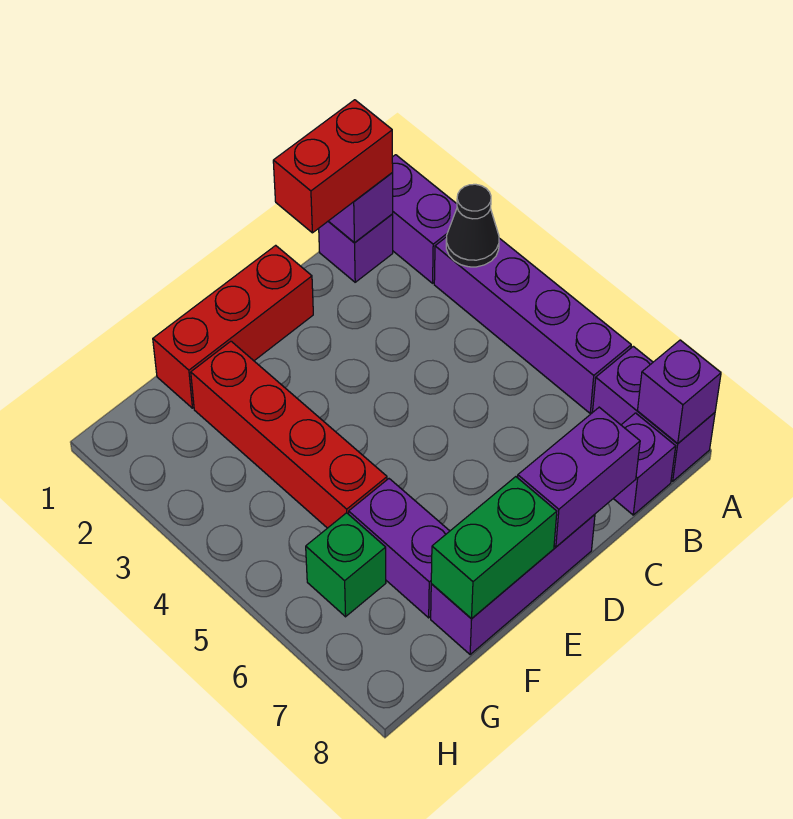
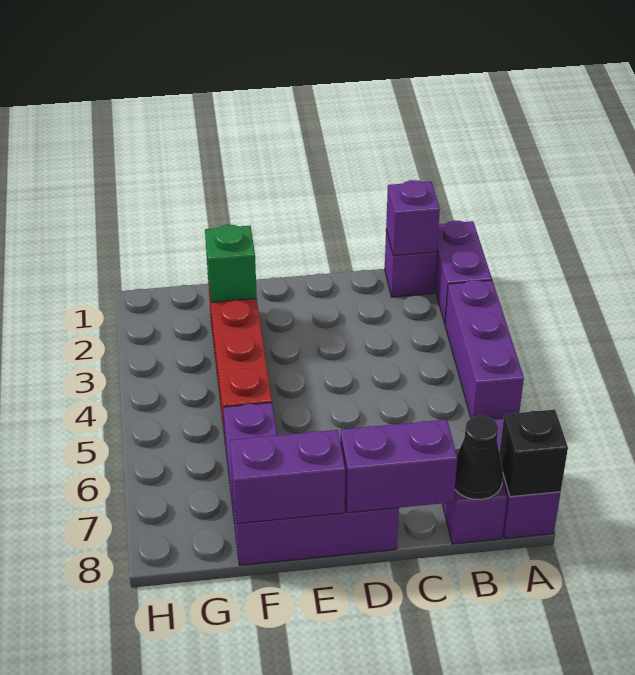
purple brick A3:A6 level 1 -> purple brick A3:A5 level 1
black cone A3 level 2 -> black cone B8 level 2
purple brick A8 level 2 -> black brick A8 level 2
red brick B1:C1 level 3 -> none
red brick D1:F1 level 1 -> none
green brick E8:F8 level 2 -> purple brick E8:F8 level 2
green brick G6 level 1 -> green brick F2 level 2

